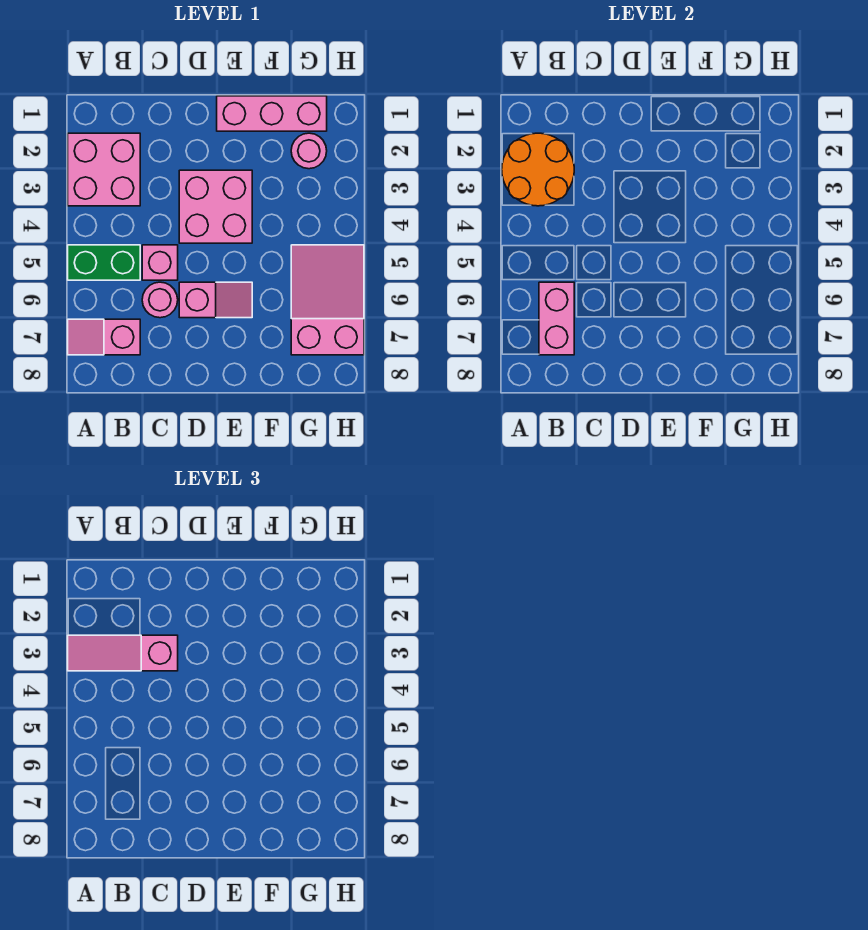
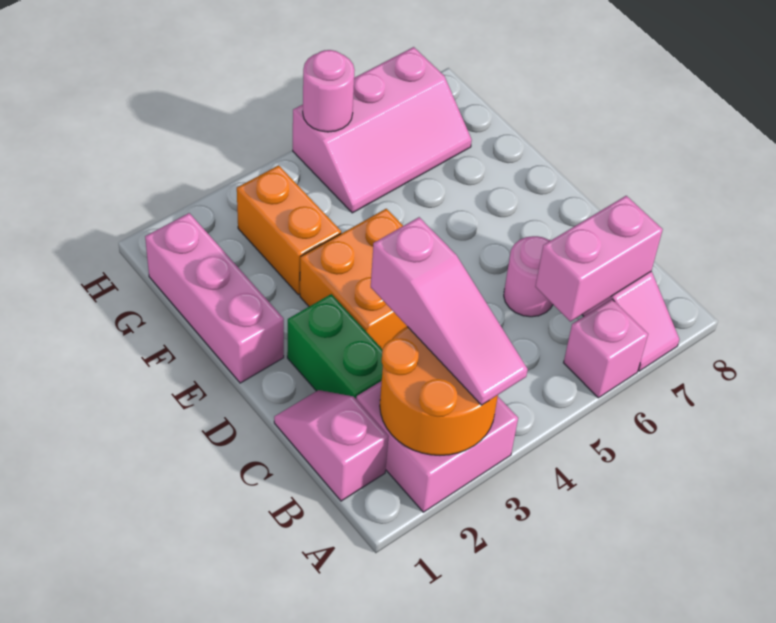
green brick A5:B5 level 1 -> green brick C2:D2 level 1
pink brick C5 level 1 -> pink brick A6 level 1
pink brick D3:E4 level 1 -> orange brick D3:E4 level 1
pink slope D6:E6 level 1 top D -> pink slope B1:C1 level 1 top B
none -> orange brick F3:G3 level 1
pink round brick G2 level 1 -> pink round brick H5 level 2
pink slope G5:H7 level 1 top 7 -> pink slope G5:H7 level 1 top H

